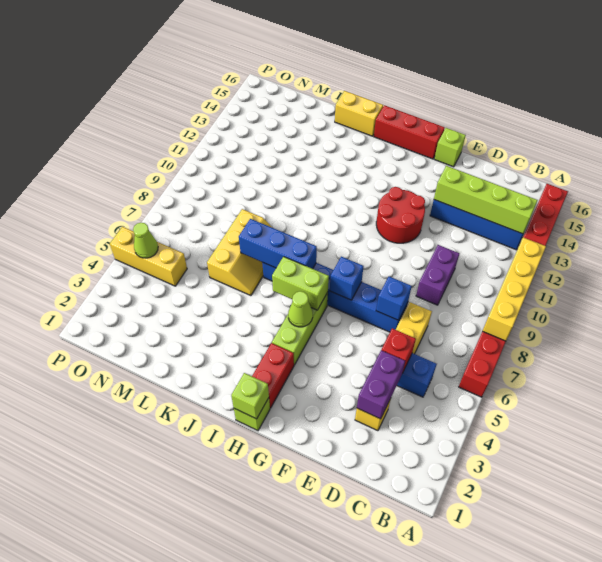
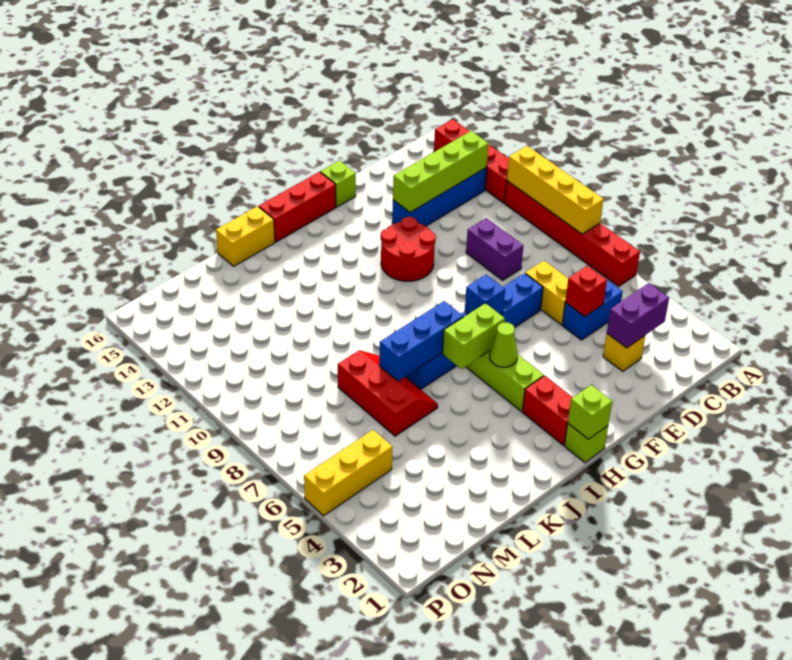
purple brick D3:D4 level 2 -> purple brick C3:D3 level 2
blue brick E7 level 2 -> none
yellow slope K6:L8 level 1 top L -> red slope K6:L8 level 1 top L
lime cone O5 level 2 -> none

